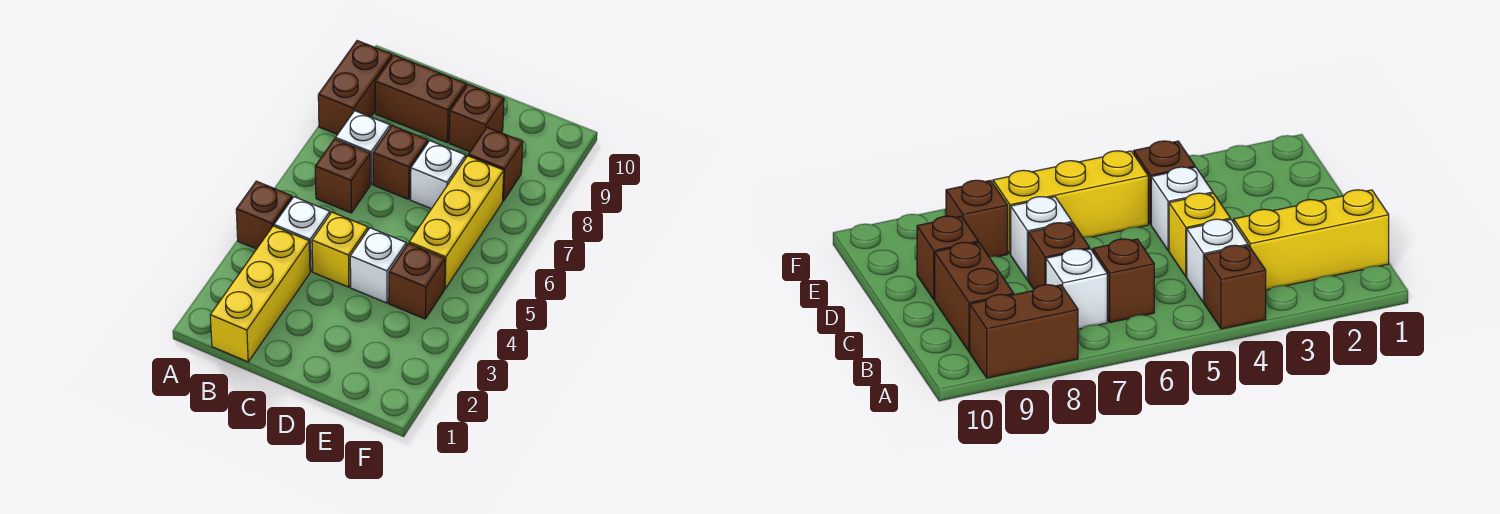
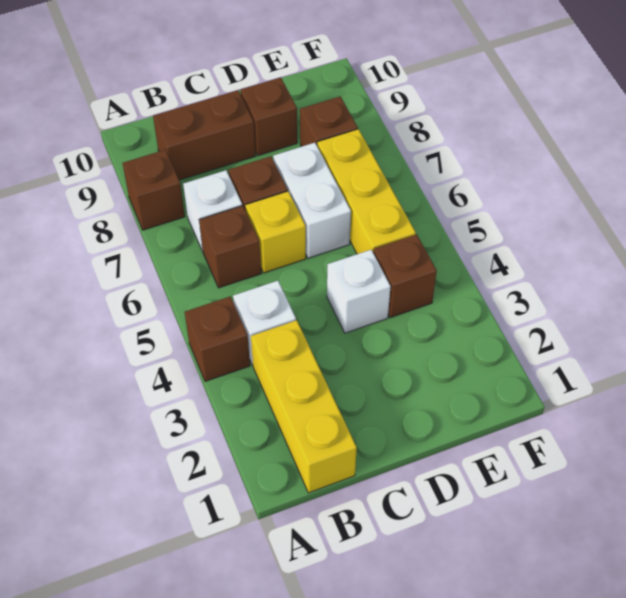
brown brick A8:A9 level 1 -> brown brick A8 level 1
yellow brick C4 level 1 -> yellow brick C6 level 1
white brick D7 level 1 -> white brick D6:D7 level 1

